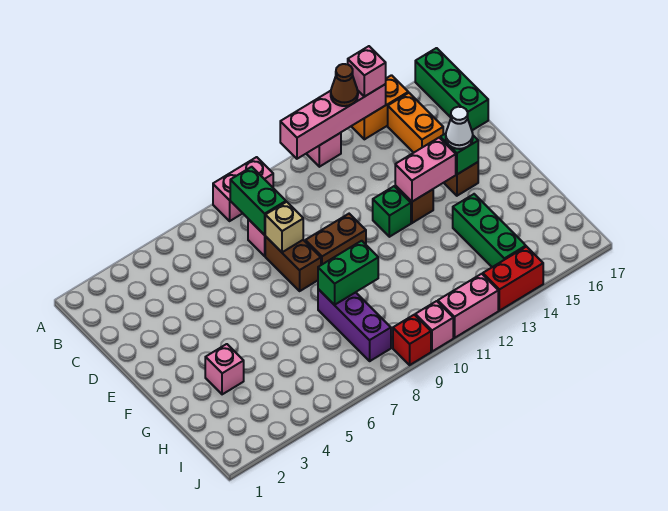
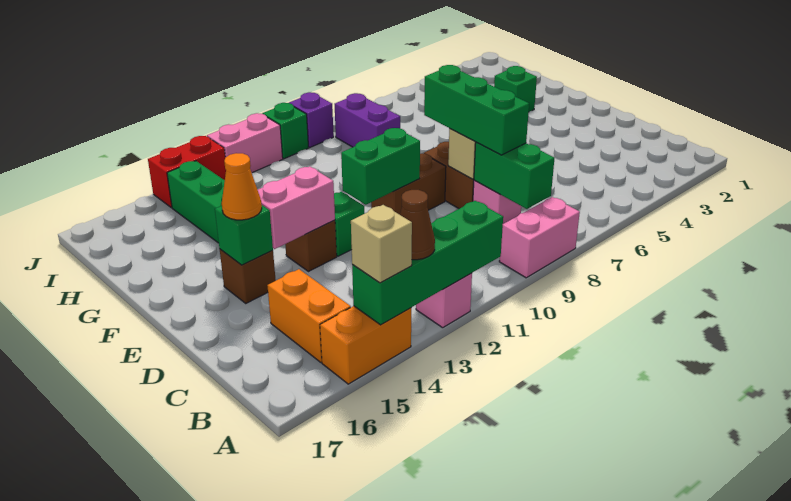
pink brick A11:A14 level 2 -> green brick A11:A14 level 2
pink brick A14 level 3 -> tan brick A14 level 3
green brick A17:C17 level 1 -> green brick C8:E8 level 3
white cone E15 level 3 -> orange cone E15 level 3
pink brick G3 level 1 -> green brick G3 level 1
purple brick G8:I8 level 1 -> purple brick H8:I8 level 1
green brick G8:G9 level 2 -> green brick E10:E11 level 2
red brick J9 level 1 -> purple brick J9 level 1
pink brick J10 level 1 -> green brick J10 level 1

